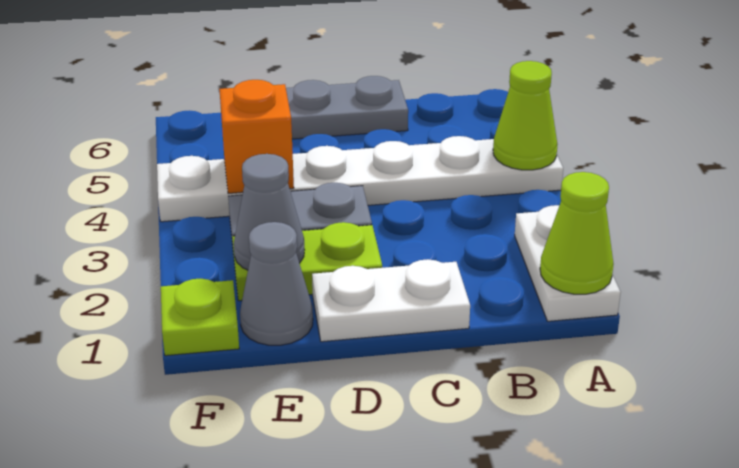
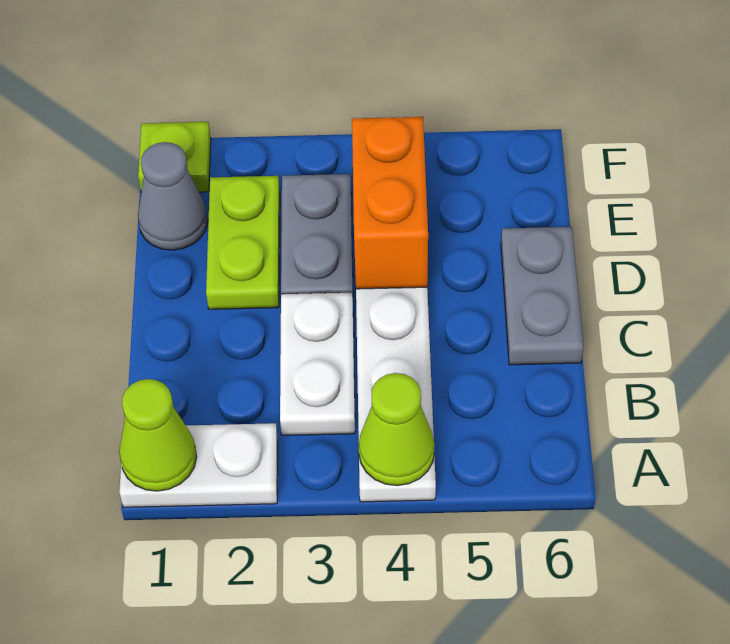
white plate C1:D1 level 1 -> white plate B3:C3 level 1
grey cone E2 level 2 -> none
orange brick E4 level 2 -> orange brick D4:E4 level 2

